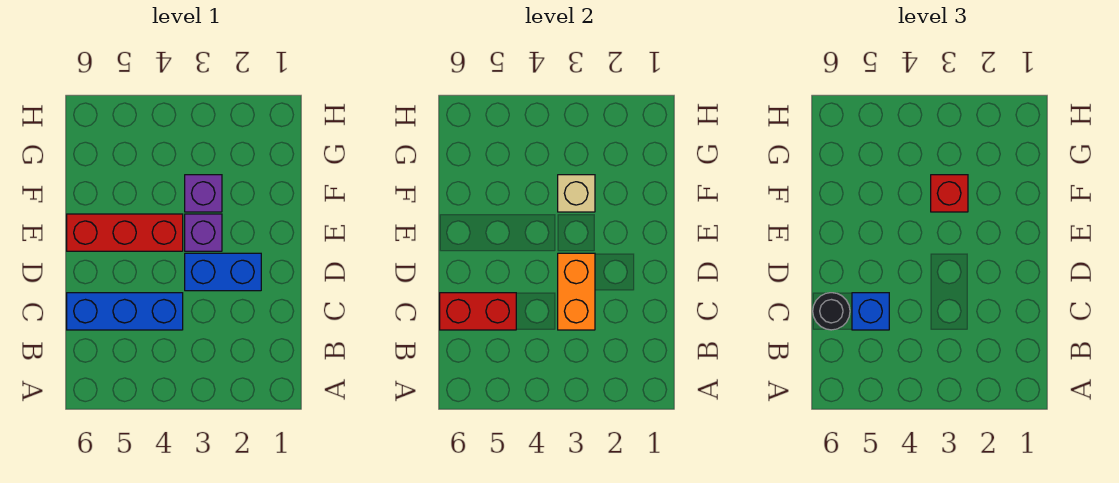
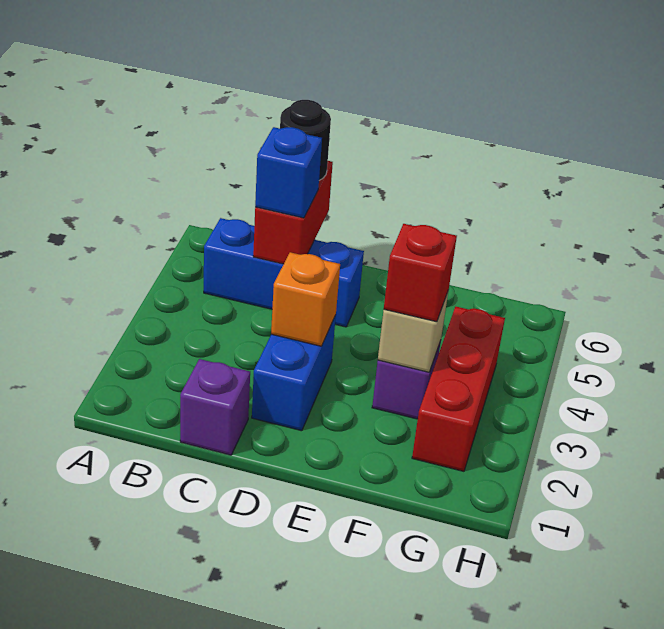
orange brick C3:D3 level 2 -> orange brick D3 level 2
blue brick C4:C6 level 1 -> blue brick B5:D5 level 1
purple brick E3 level 1 -> purple brick C1 level 1
red brick E4:E6 level 1 -> red brick G2:G4 level 1

